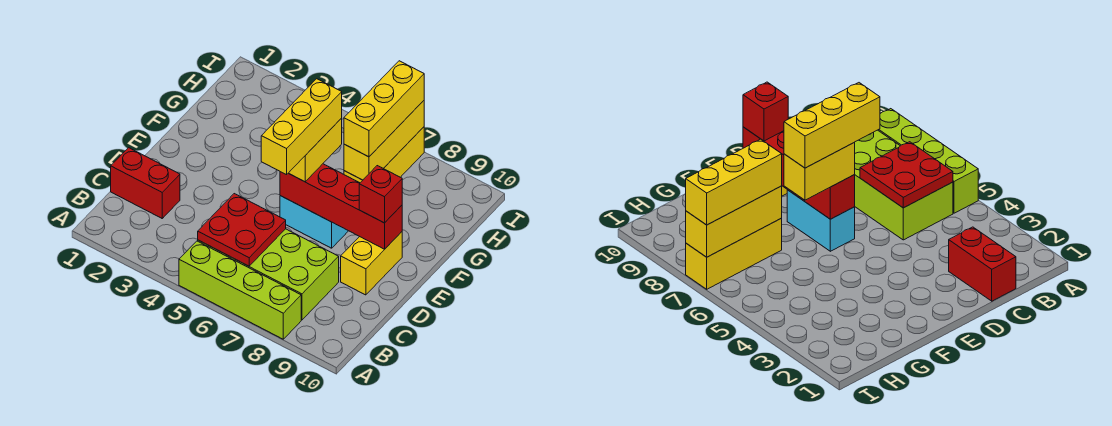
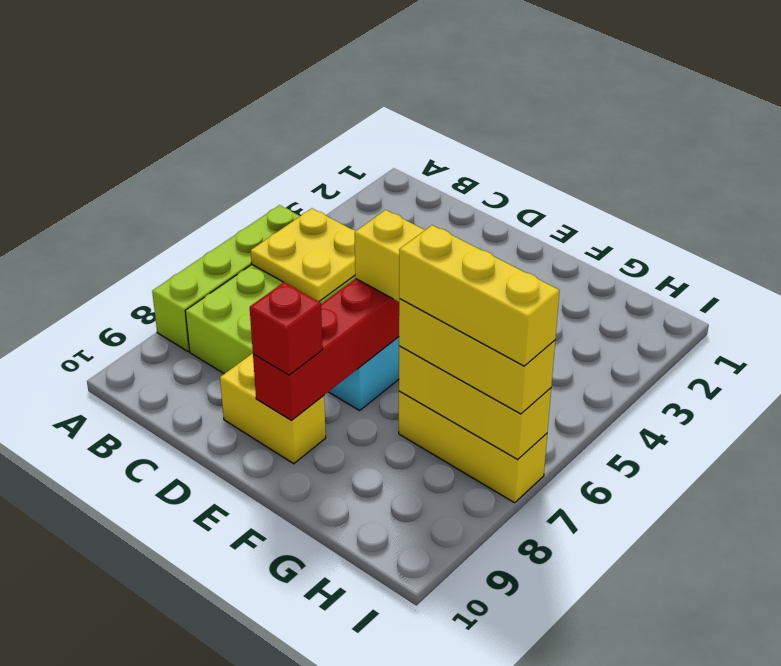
red plate B5:C6 level 2 -> yellow plate B5:C6 level 2
red brick C1:C2 level 1 -> none
yellow brick D6:F6 level 4 -> yellow brick G7:I7 level 4

